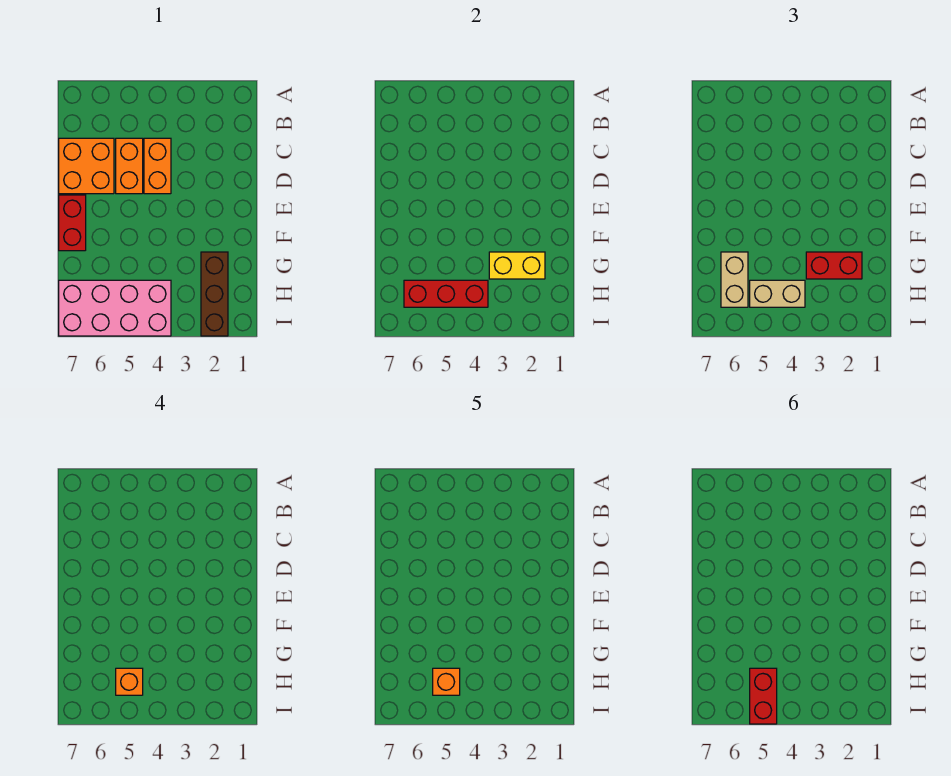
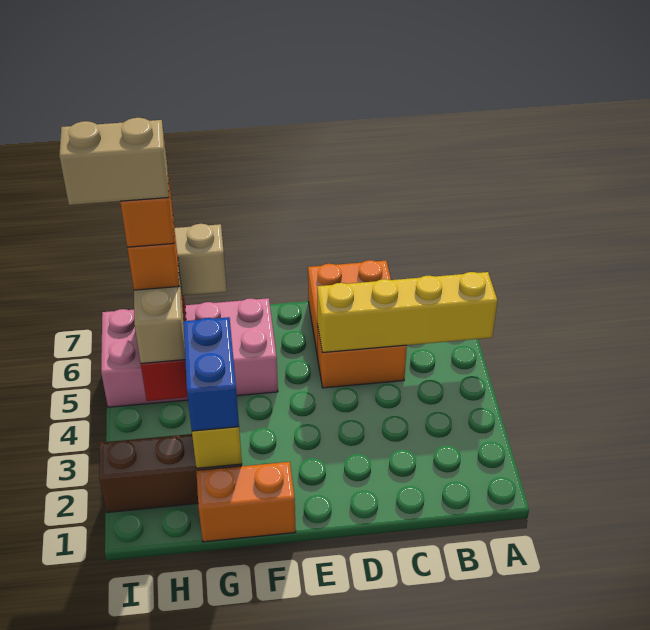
none -> yellow brick A5:D5 level 2
orange brick C4:D4 level 1 -> orange brick F1:G1 level 1
red brick E7:F7 level 1 -> none
red brick G2:G3 level 3 -> blue brick G2:G3 level 3
pink brick H4:I7 level 1 -> pink brick F5:I6 level 1
red brick H5:I5 level 6 -> tan brick H5:I5 level 6

